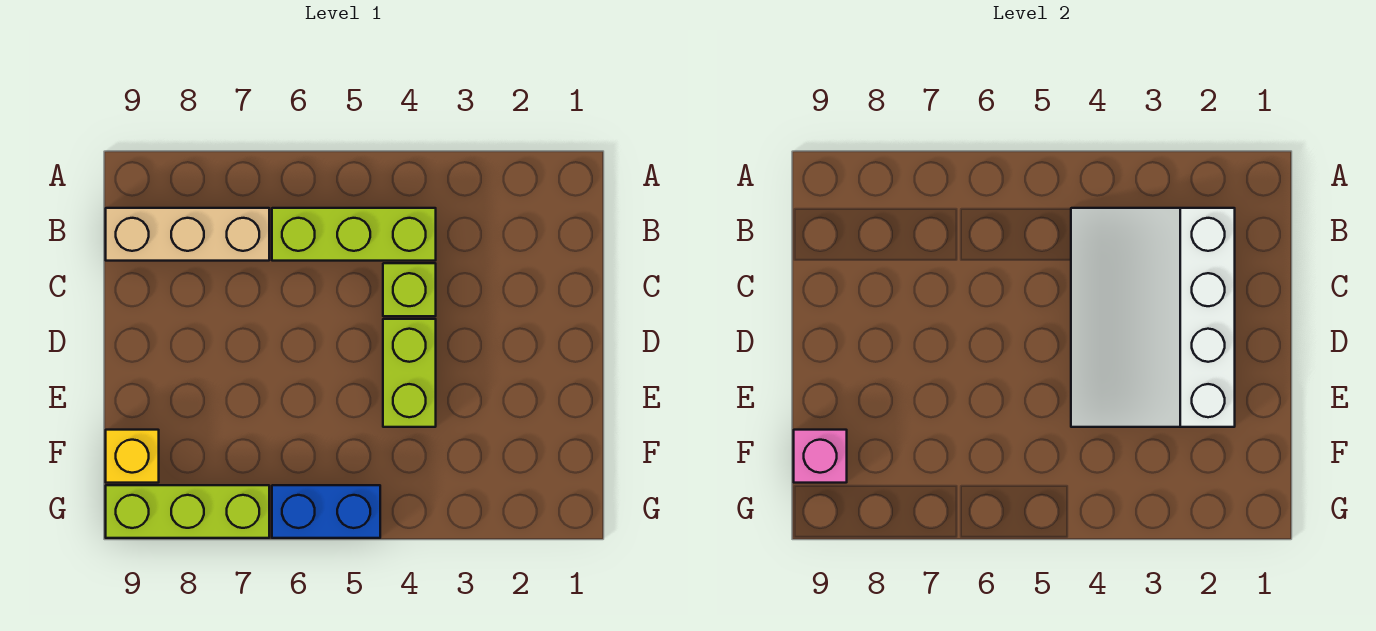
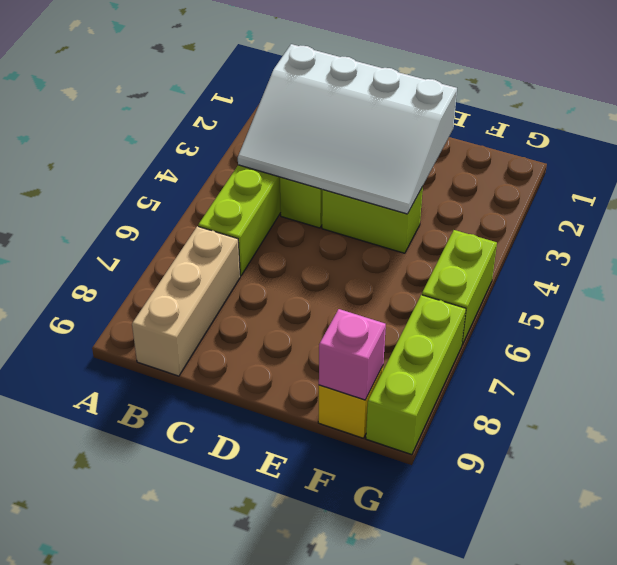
blue brick G5:G6 level 1 -> lime brick G5:G6 level 1

